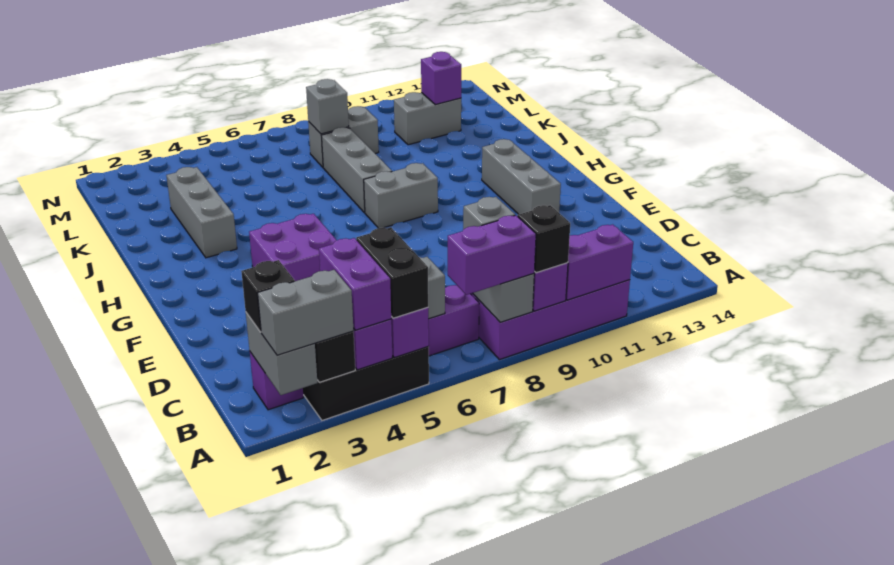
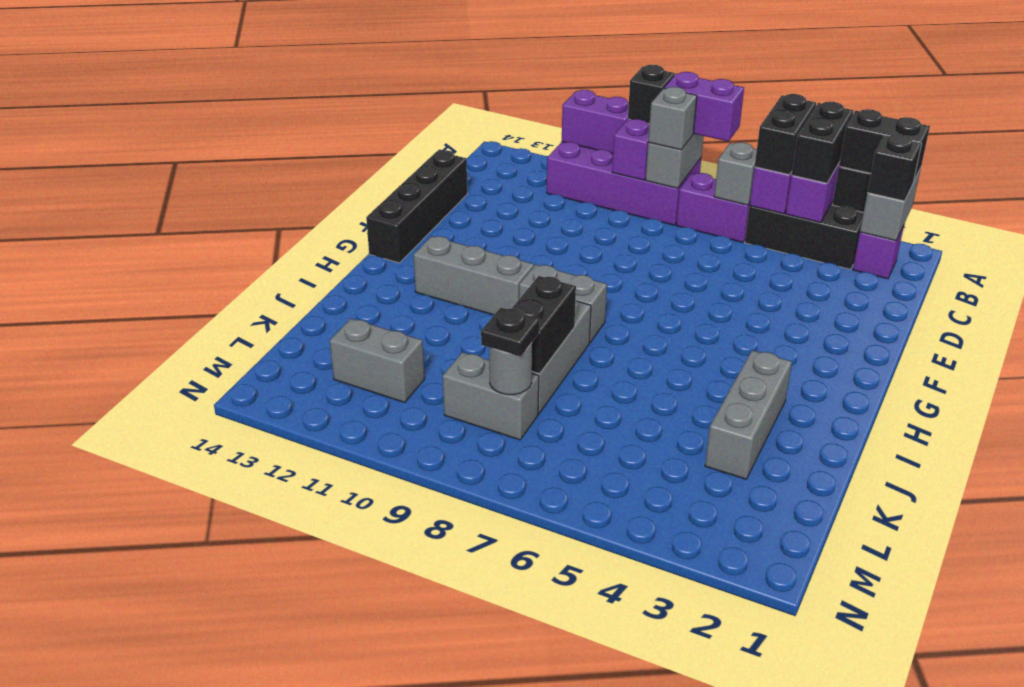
grey brick A2:A3 level 3 -> black brick A2:A3 level 3
purple brick A4:B4 level 3 -> black brick A4:B4 level 3
none -> black brick D14:G14 level 1
purple brick F4:G5 level 1 -> none
grey brick F12:H12 level 1 -> grey brick H10:H12 level 1
none -> black brick J8:K8 level 2
grey brick L8 level 2 -> grey round brick L8 level 2
none -> black plate L8 level 3
purple brick L12 level 2 -> none

